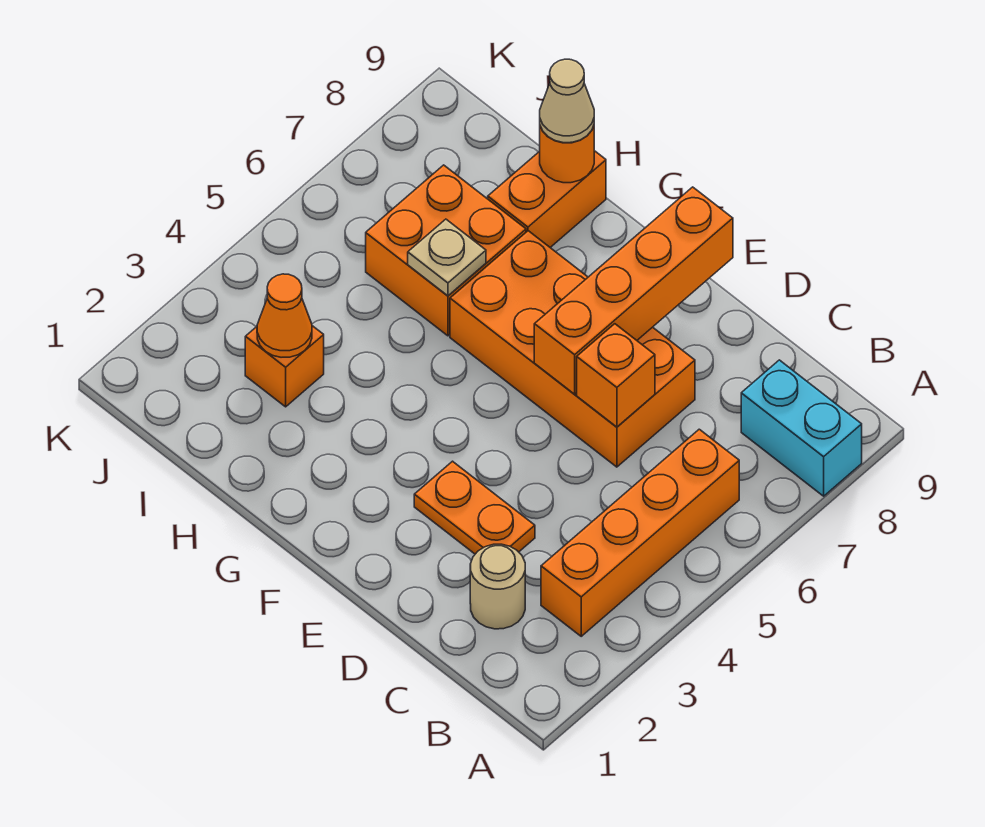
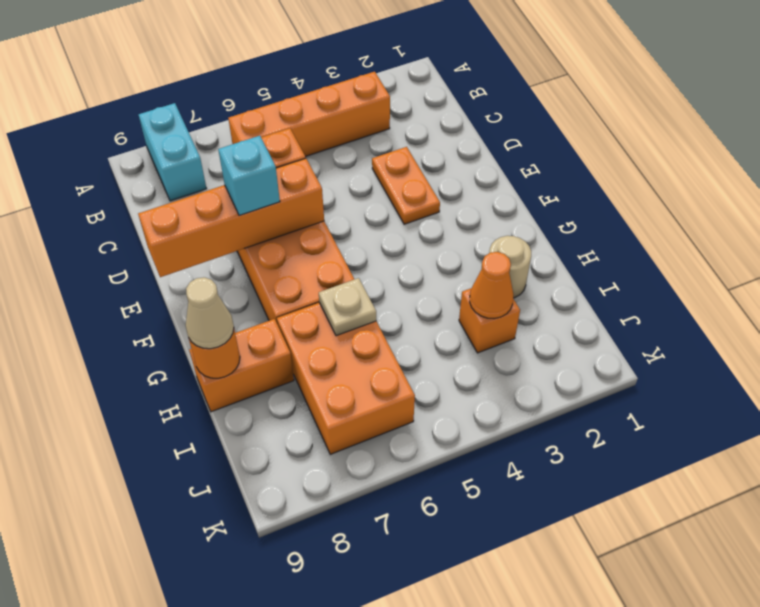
tan round brick C2 level 1 -> tan round brick H2 level 1
none -> cyan brick E7 level 3
orange brick H6:I7 level 1 -> orange brick H6:J7 level 1

